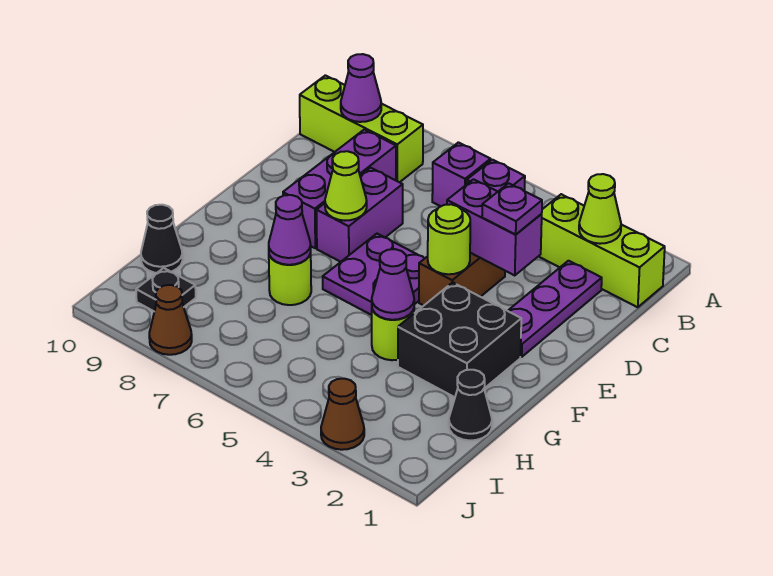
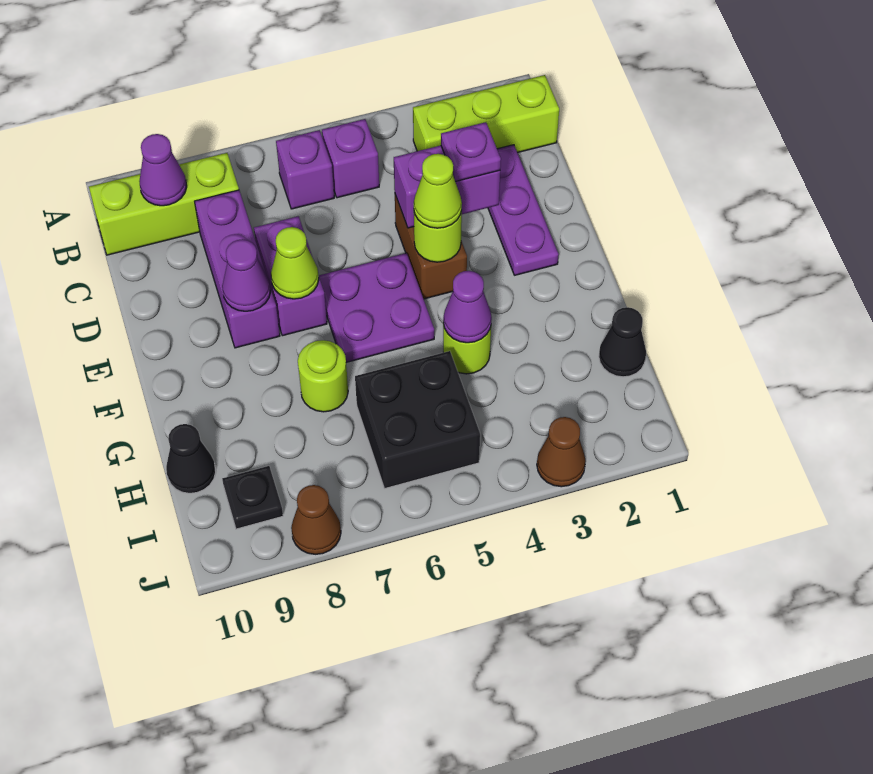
lime cone B2 level 2 -> lime cone E4 level 3
black brick F2:G3 level 1 -> black brick H5:I6 level 1
purple cone G7 level 2 -> purple cone E8 level 2

